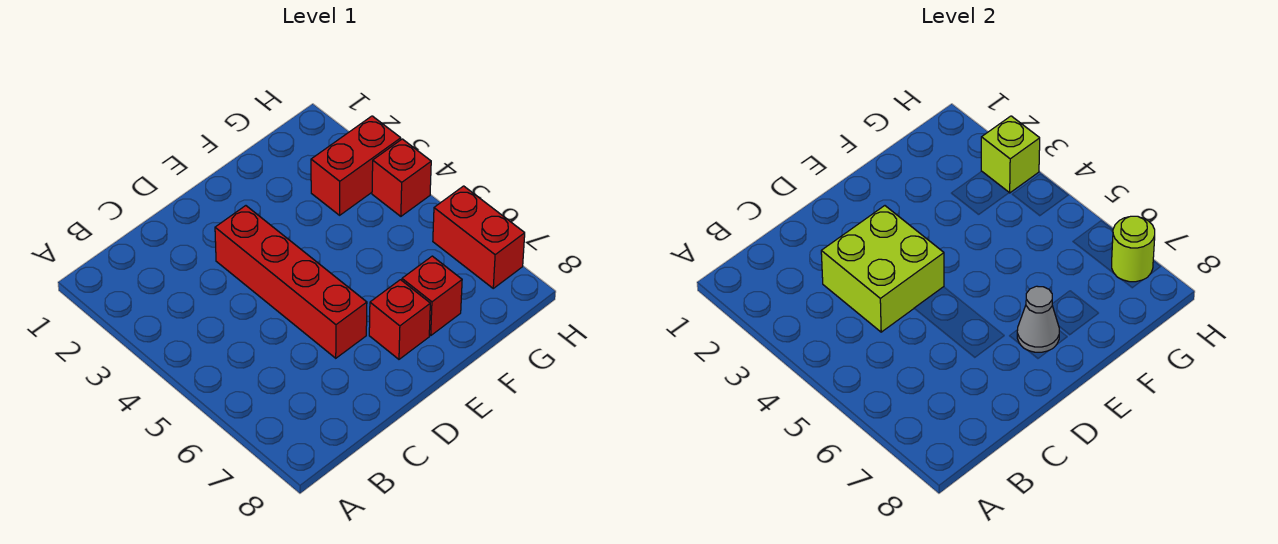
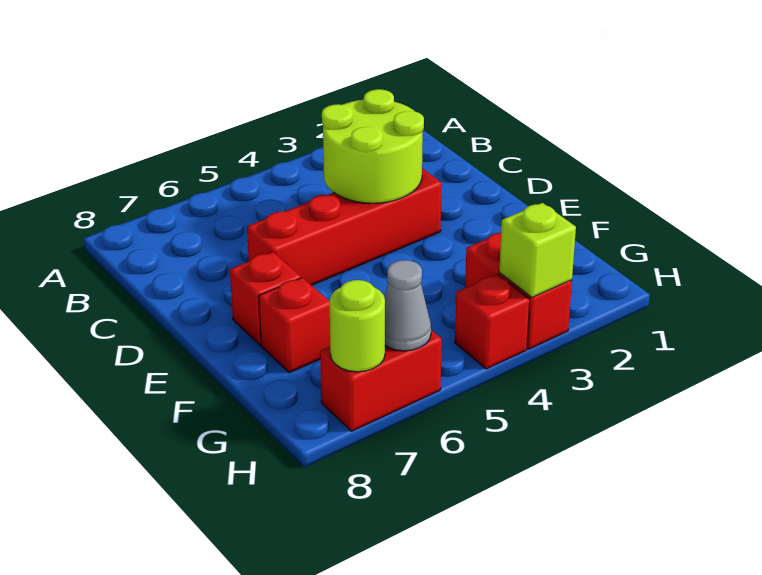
lime brick C3:D4 level 2 -> lime round brick C3:D4 level 2
grey cone E7 level 2 -> grey cone H6 level 2

